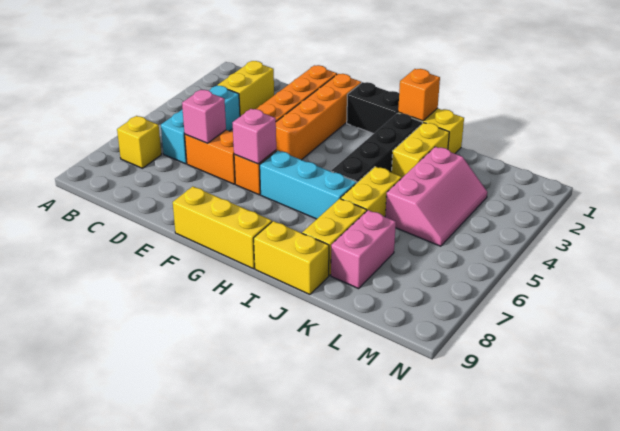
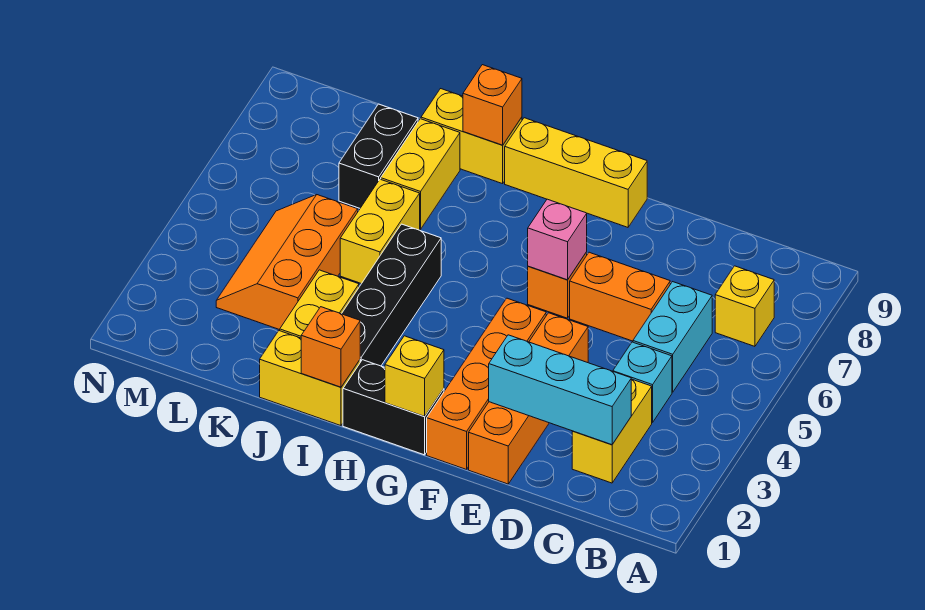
pink brick D6 level 2 -> none
none -> yellow brick G1 level 2
cyan brick G6:I6 level 1 -> cyan brick C2:E2 level 2
none -> orange brick I9 level 2
pink slope K3:L5 level 1 top K -> orange slope K3:L5 level 1 top K
pink brick K7:K8 level 1 -> black brick K7:K8 level 1

